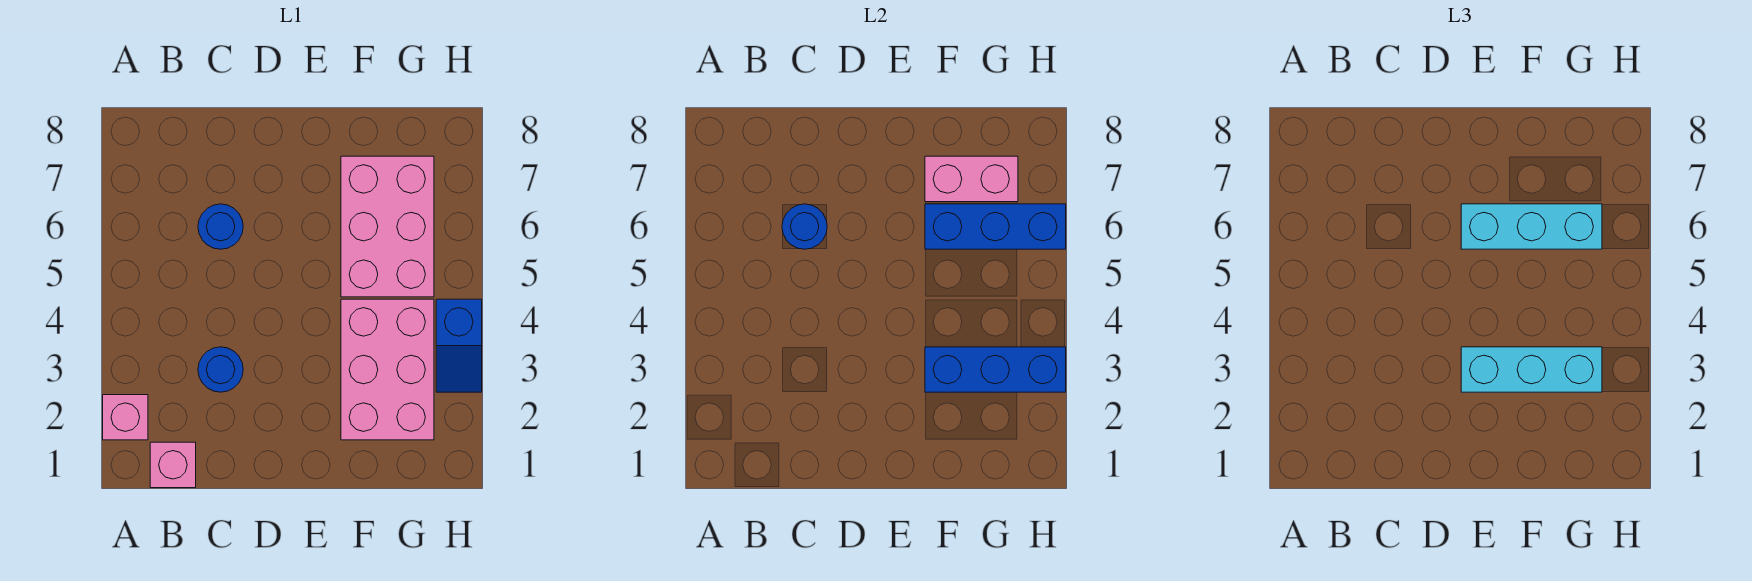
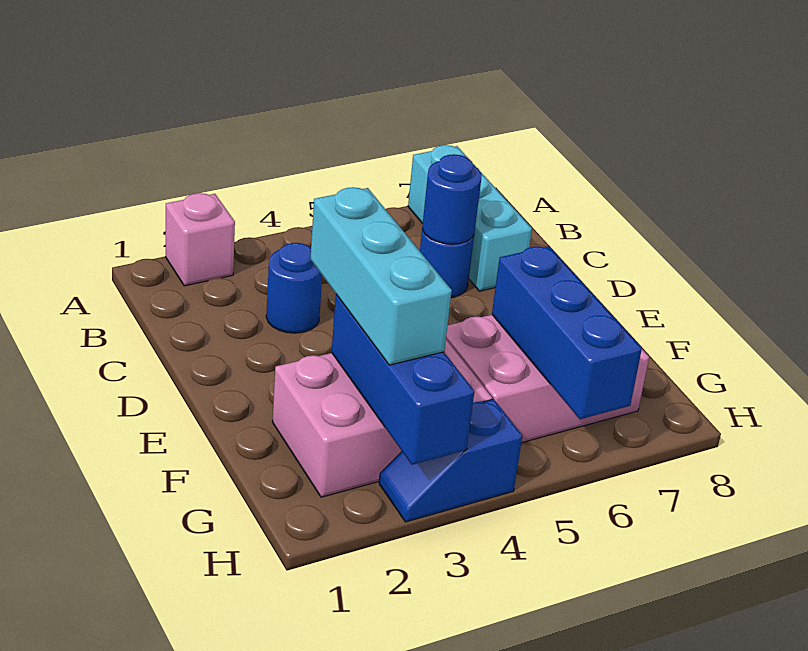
pink brick B1 level 1 -> none
cyan brick E6:G6 level 3 -> cyan brick A7:C7 level 1
pink brick F7:G7 level 2 -> none

